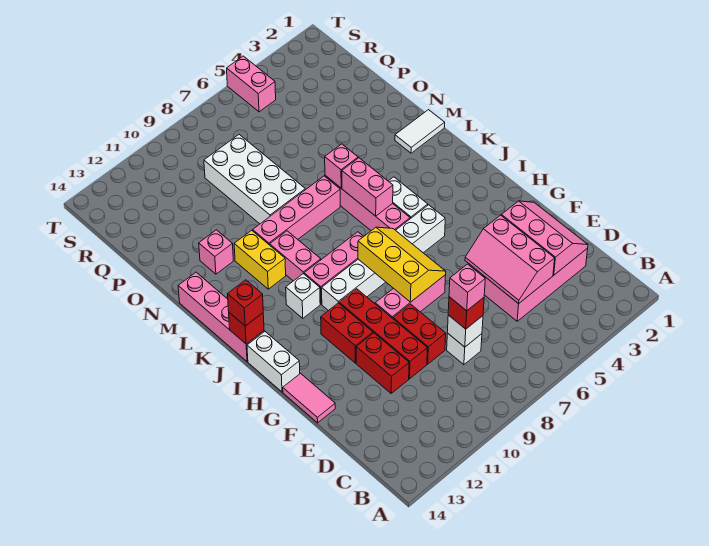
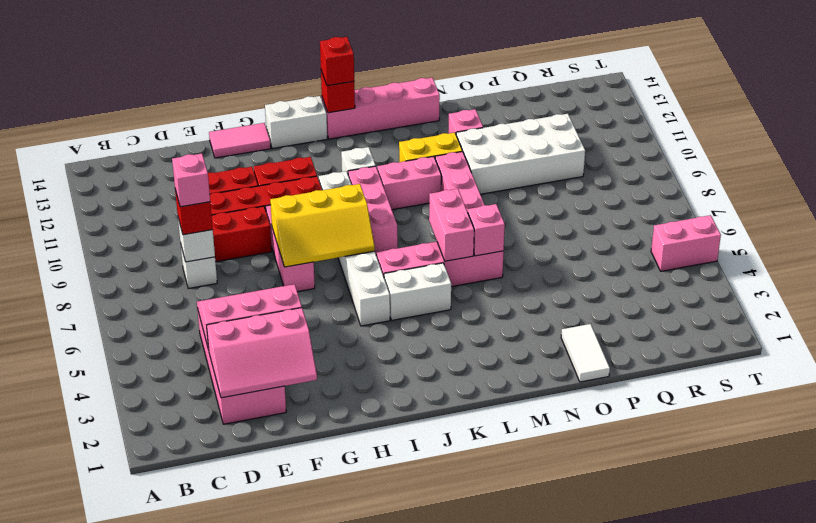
pink brick K6:L6 level 2 -> pink brick L6:L7 level 2
white tile M1:M2 level 1 -> white tile O1:O2 level 1
white brick N8:Q9 level 1 -> white brick N10:Q11 level 1

